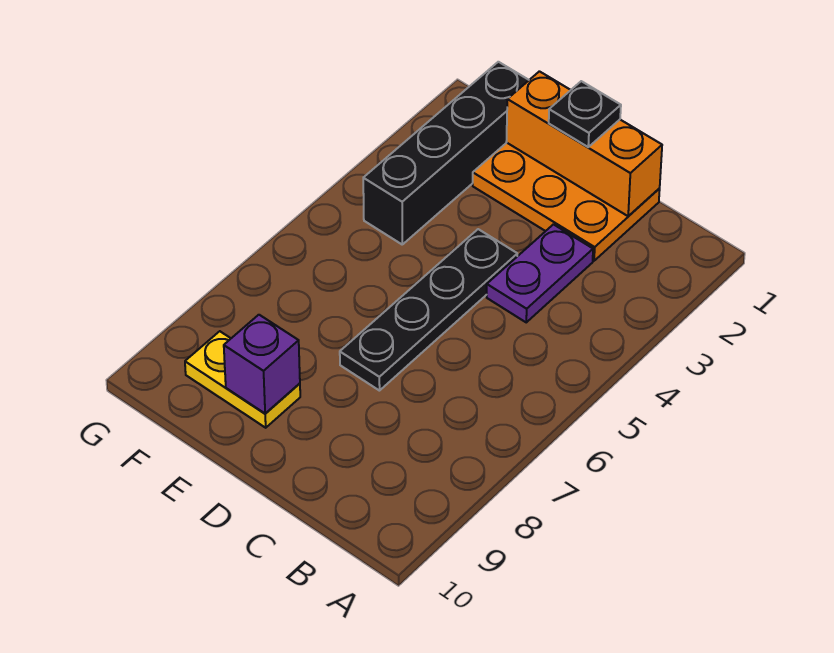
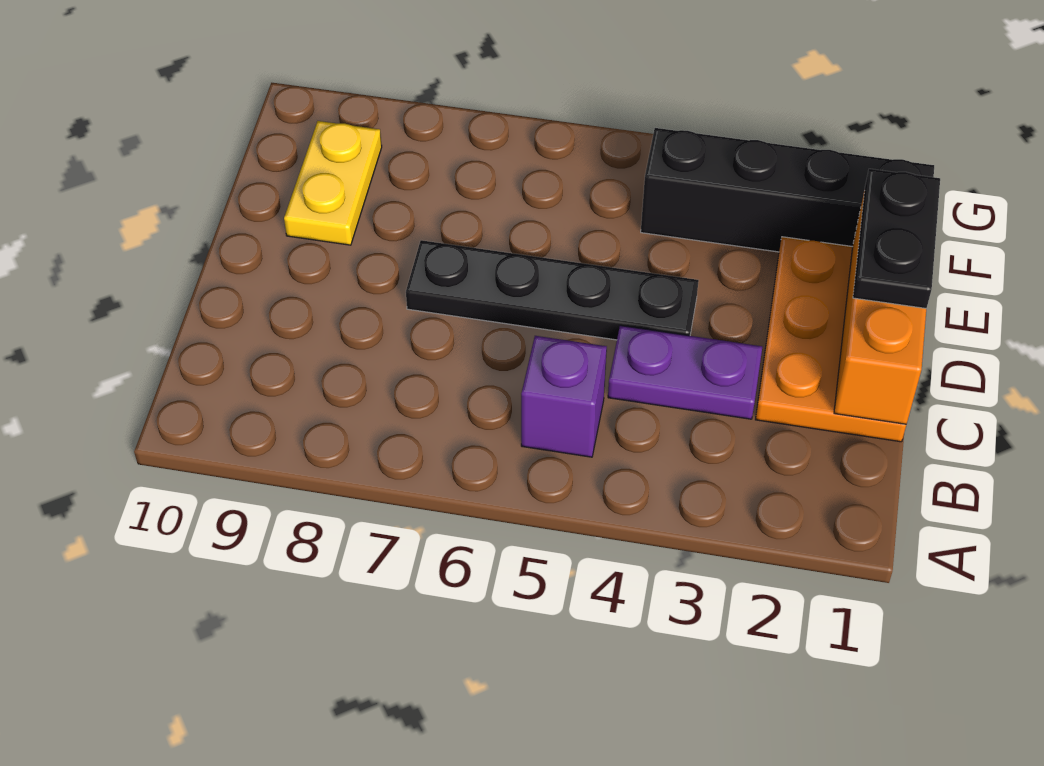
black plate D1 level 3 -> black plate D1:E1 level 3
purple brick E9 level 2 -> purple brick B5 level 1

